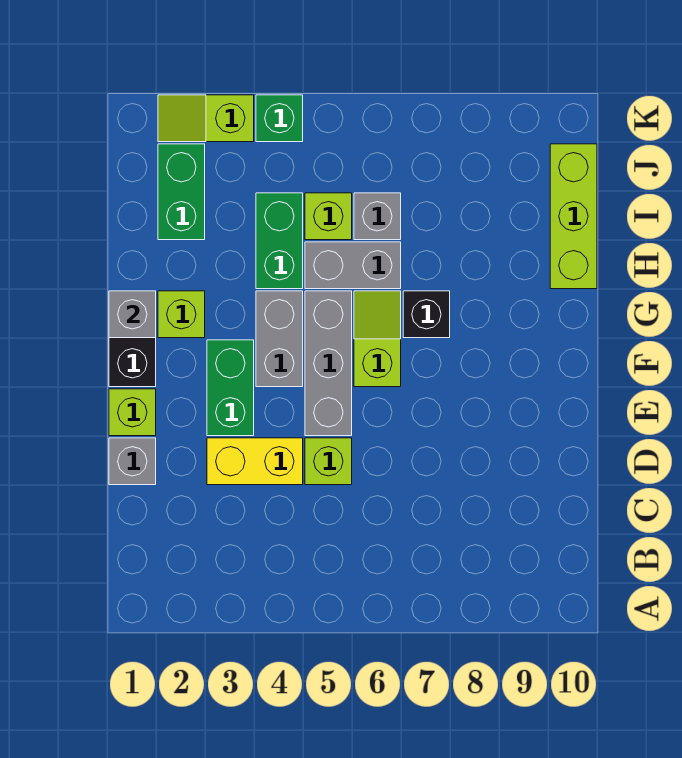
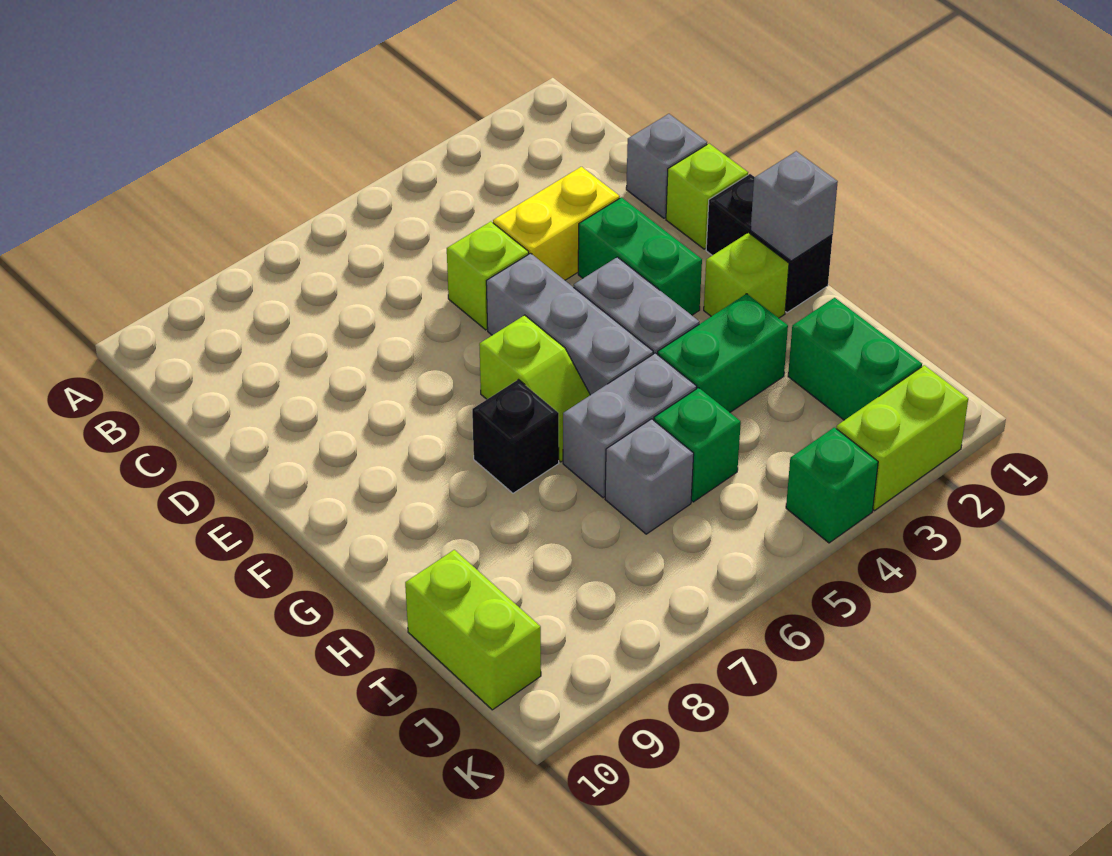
green brick H4:I4 level 1 -> green brick H3:H4 level 1
lime brick H10:J10 level 1 -> lime brick I10:J10 level 1
lime brick I5 level 1 -> green brick I5 level 1
lime slope K2:K3 level 1 top 3 -> lime brick K2:K3 level 1

